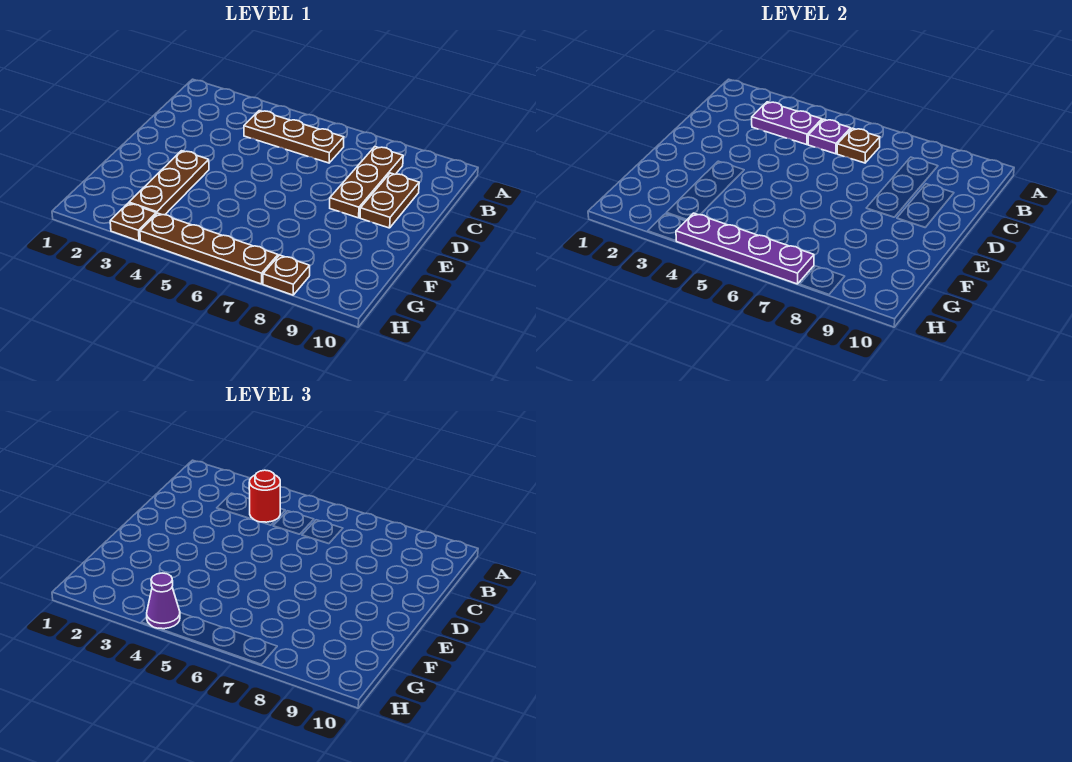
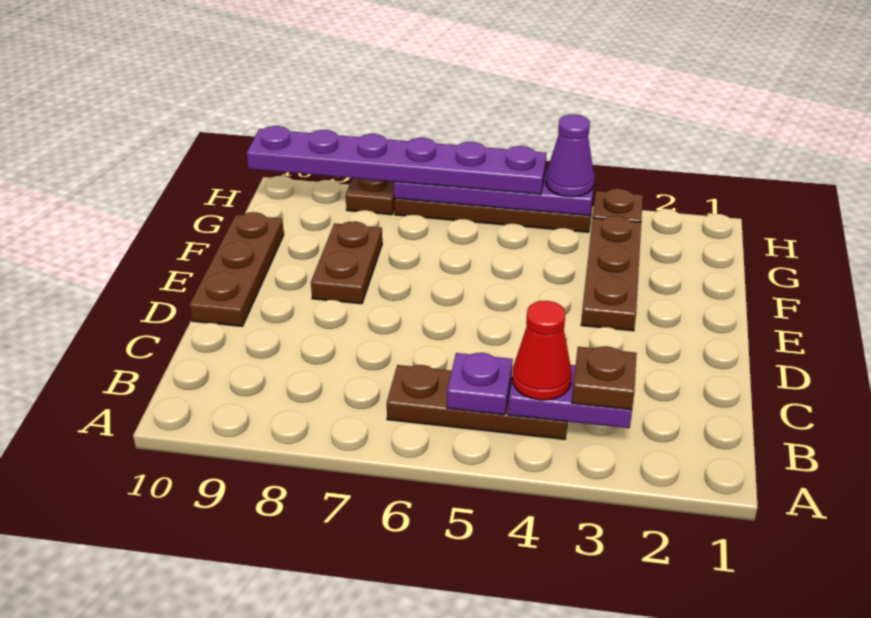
red round brick B4 level 3 -> red cone B4 level 3
brown plate B6 level 2 -> brown plate B3 level 3
brown plate B8:D8 level 1 -> brown plate D10:F10 level 1
brown plate C9:D9 level 1 -> brown plate E8:F8 level 1
none -> purple plate H5:H10 level 3

